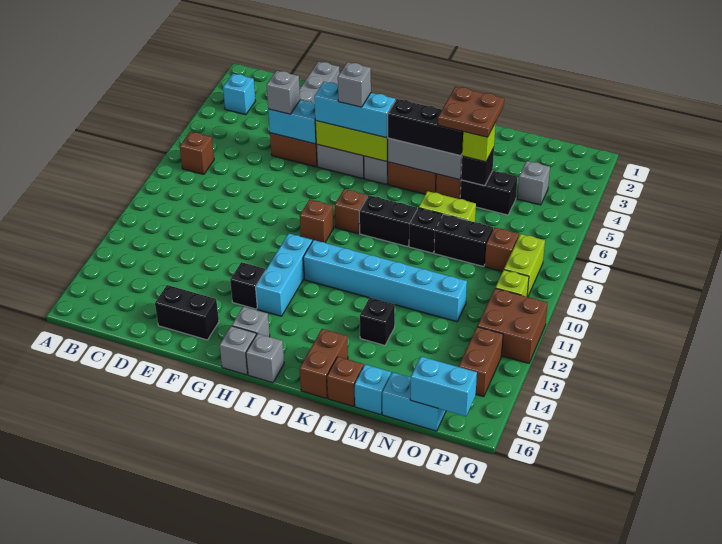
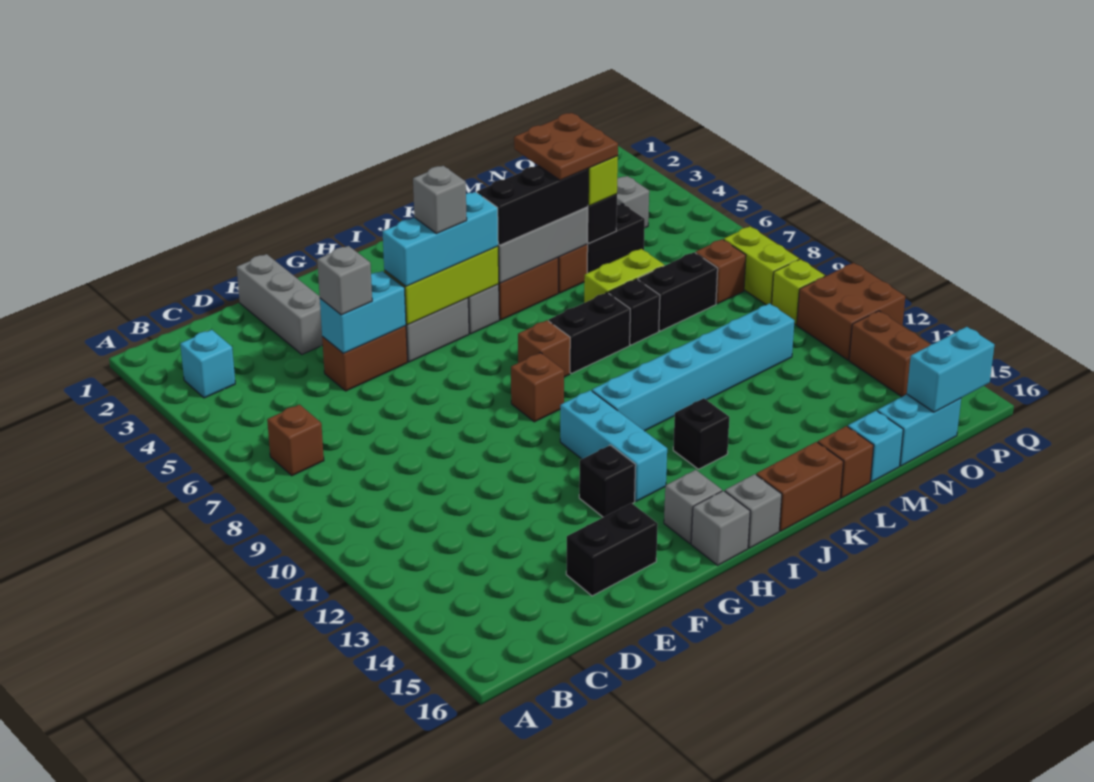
brown brick K15:K16 level 1 -> brown brick J16:K16 level 1
black brick L13 level 1 -> black brick J13 level 1

